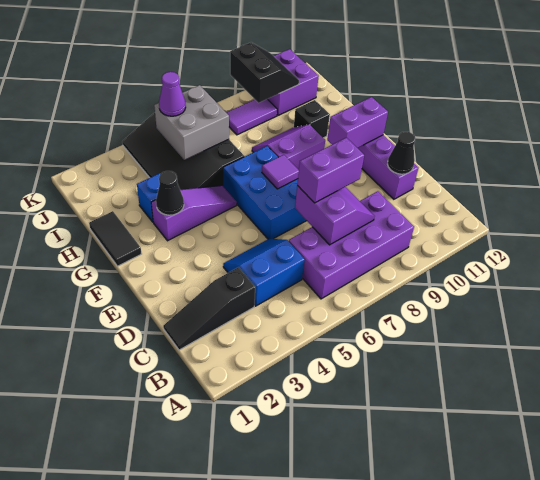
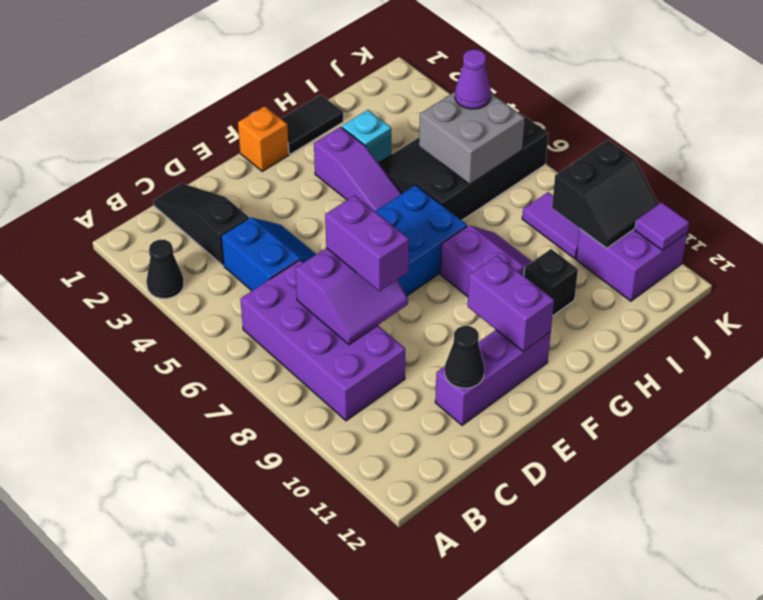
none -> orange brick F1 level 1
purple tile F7 level 2 -> purple tile K11 level 2
black cone G3 level 2 -> black cone A3 level 1
blue brick H3 level 1 -> cyan brick H3 level 1

